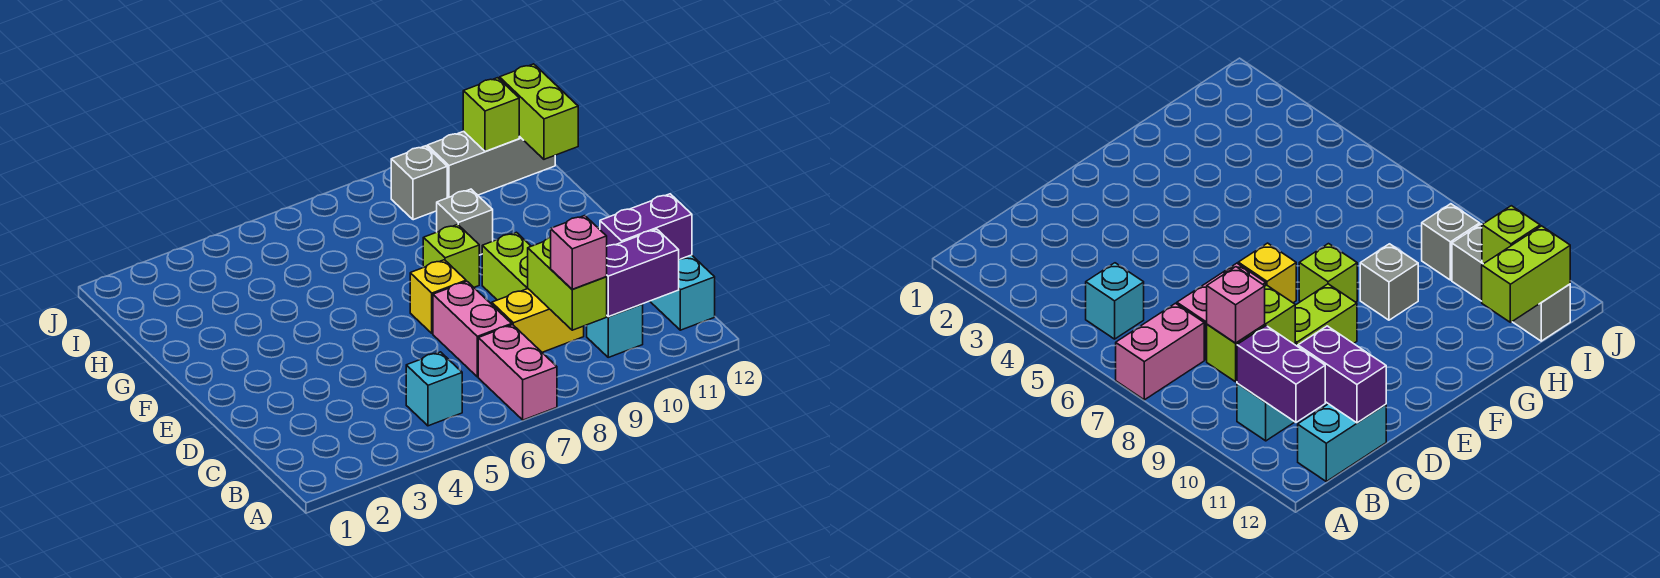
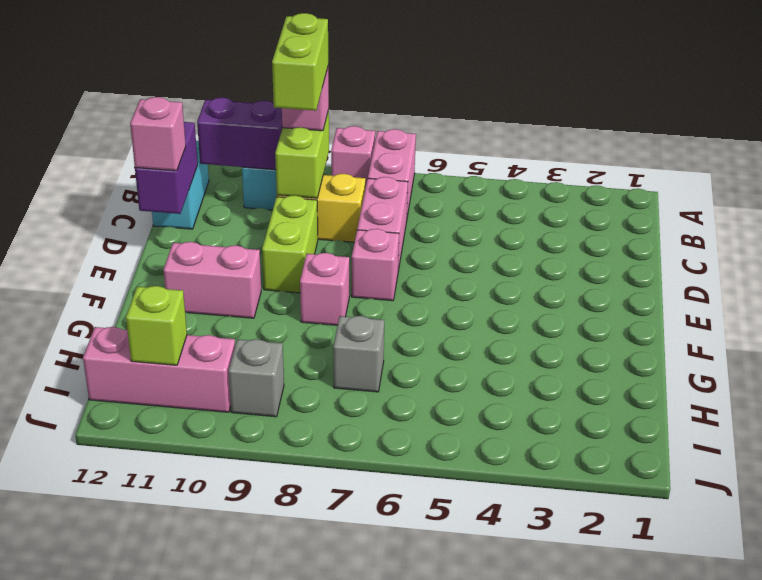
none -> pink brick A8 level 1
cyan brick B5 level 1 -> none
purple brick C11:C12 level 2 -> purple brick C12:D12 level 2
none -> pink brick D12 level 3
yellow brick E7 level 1 -> pink brick E7 level 1
lime brick F8 level 1 -> pink brick F8 level 1
none -> pink brick F10:F11 level 1
grey brick G9 level 1 -> grey brick H7 level 1
lime brick H12:I12 level 2 -> lime brick B9:C9 level 4
grey brick I10:I12 level 1 -> pink brick I10:I12 level 1

